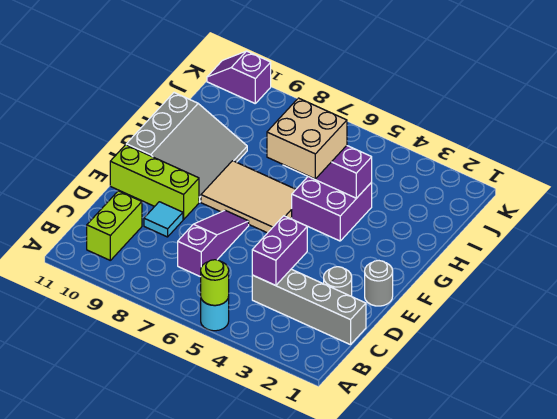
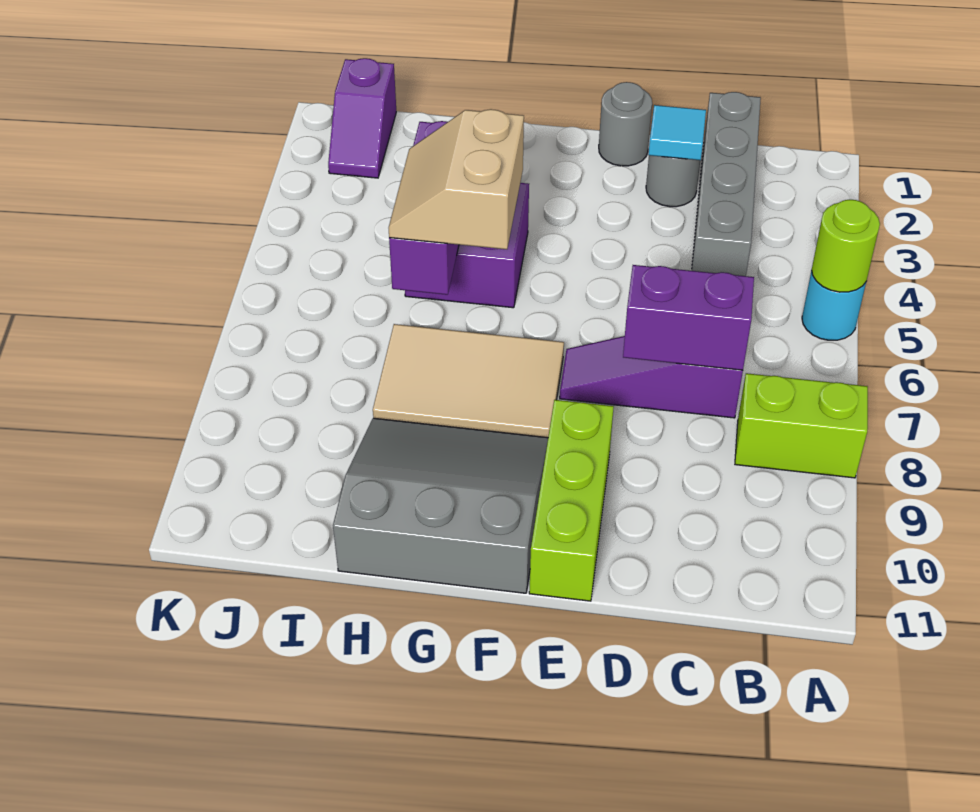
lime brick B10:C10 level 1 -> lime brick A8:B8 level 1
purple brick C4:D4 level 2 -> purple brick C7:D7 level 2
cyan tile D9 level 1 -> cyan tile D2 level 2
tan tile F6:G8 level 1 -> tan tile F7:H8 level 1
tan brick G5:H6 level 3 -> tan slope G5:H6 level 3 top G
purple slope K10:K11 level 1 top 10 -> purple slope J1:J2 level 1 top 1

